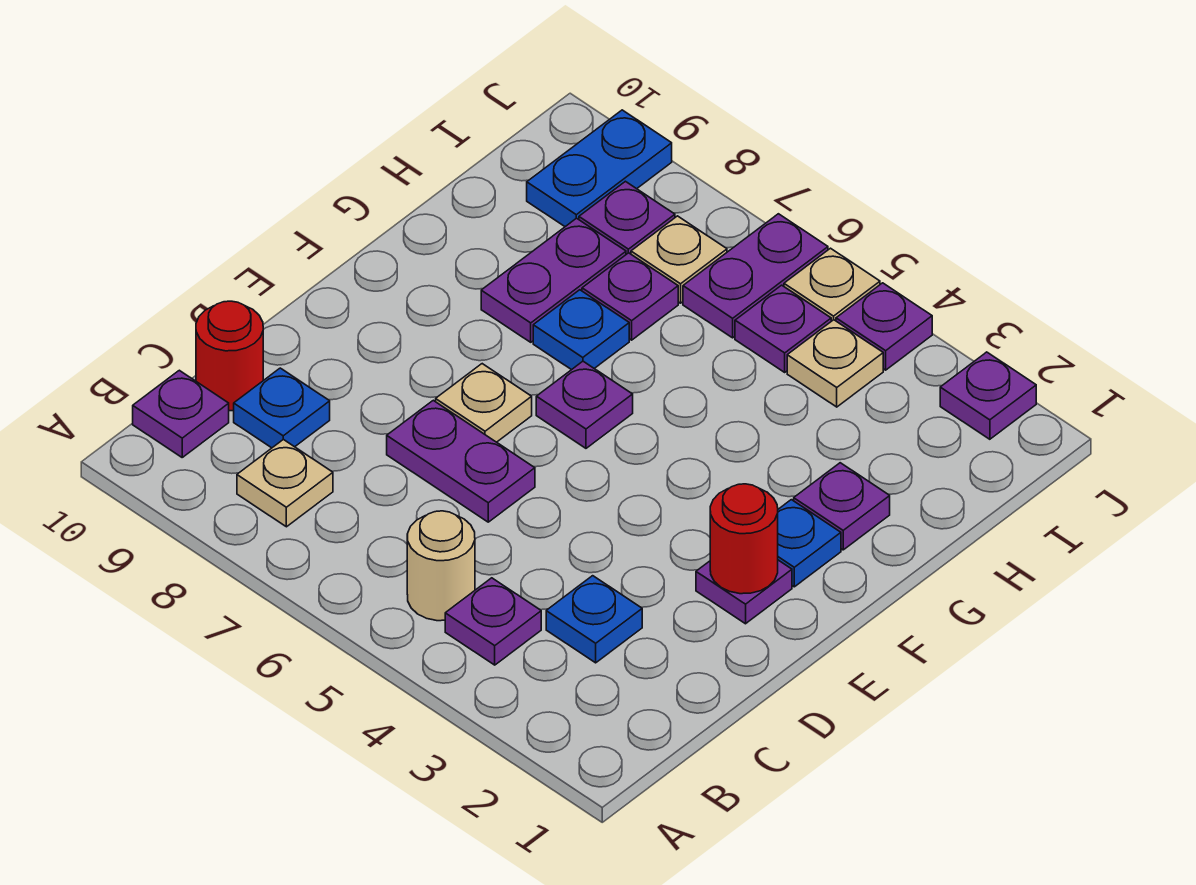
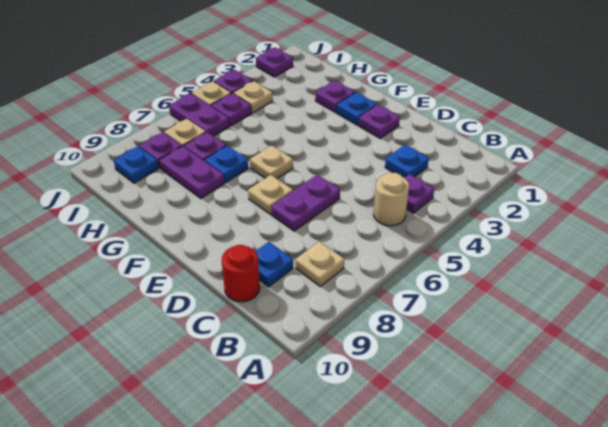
purple plate B10 level 1 -> none
red round brick E2 level 2 -> none
purple plate F6 level 1 -> tan plate F6 level 1
blue plate I9:J9 level 1 -> blue plate I9 level 1

